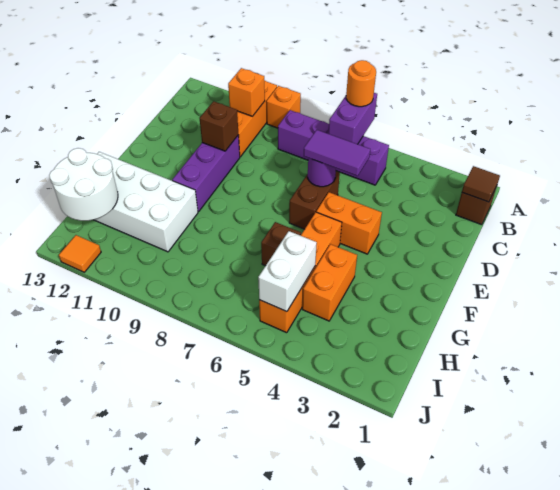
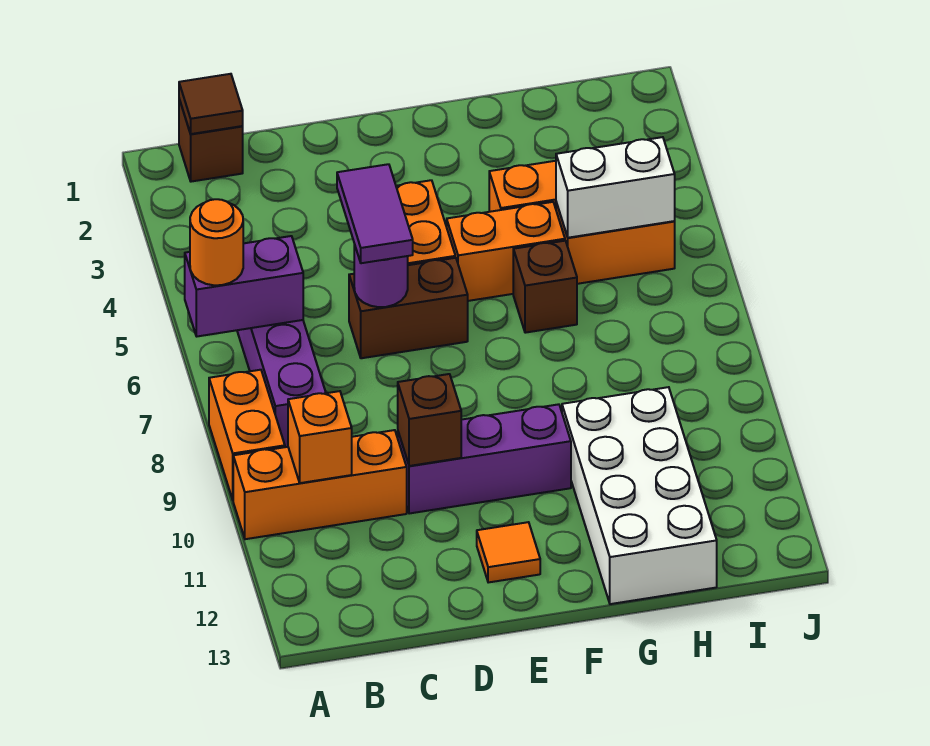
orange brick A9 level 1 -> orange brick A8:A9 level 1
white round brick H12:I13 level 2 -> none
orange tile J12 level 1 -> orange tile E12 level 1

